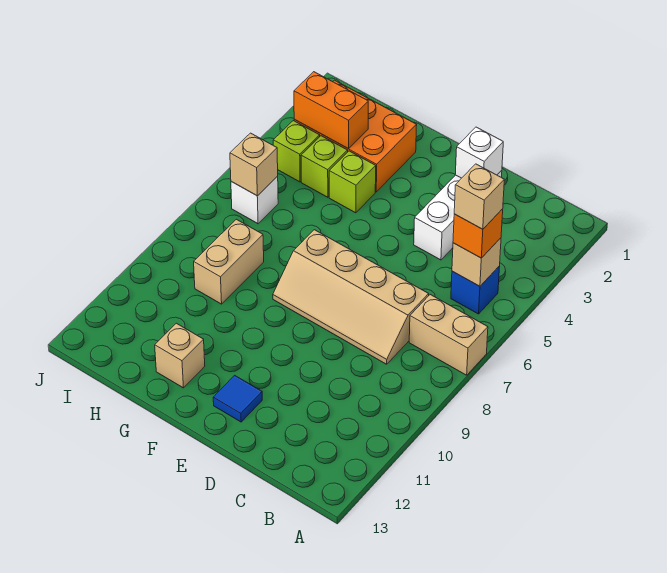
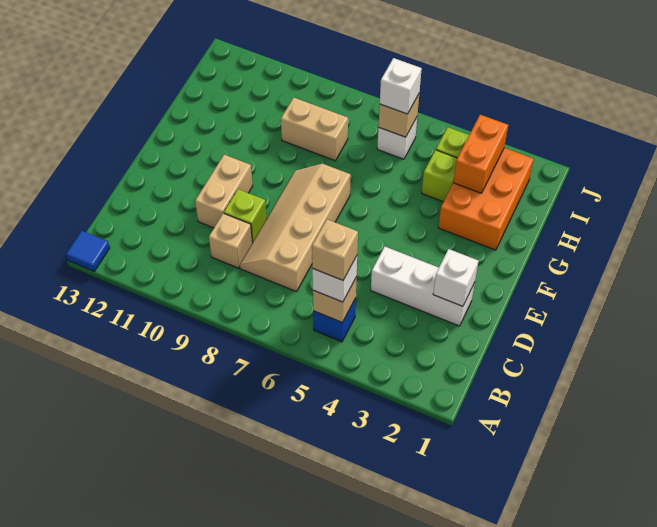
tan brick A7:B7 level 1 -> tan brick D10:E10 level 1
orange brick B5 level 3 -> white brick B5 level 3
blue tile E12 level 1 -> blue tile A13 level 1
lime brick G4 level 1 -> lime brick D9 level 1
tan brick G12 level 1 -> tan brick C9 level 1
none -> white brick I6 level 3

